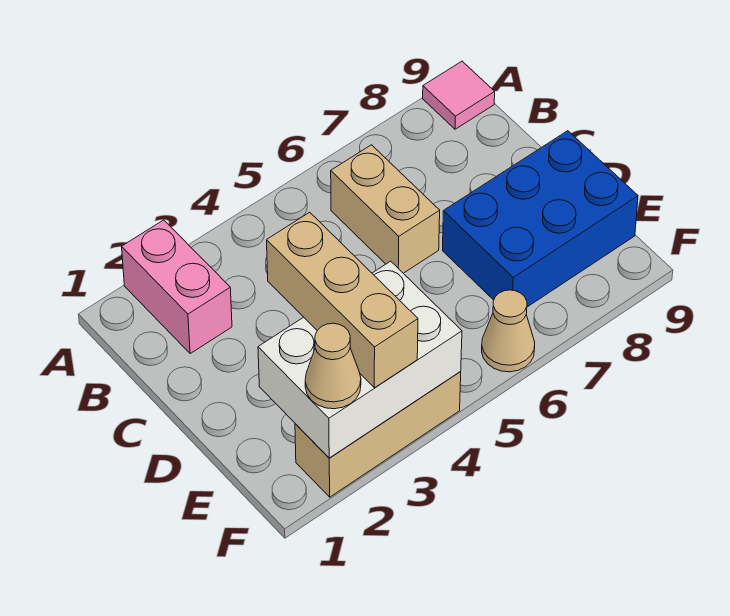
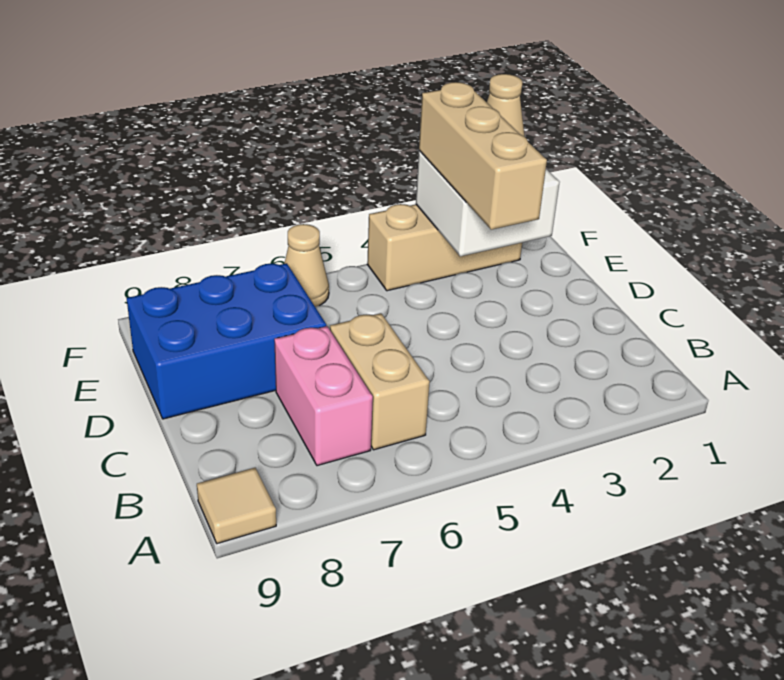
pink brick A2:B2 level 1 -> pink brick B7:C7 level 1
pink tile A9 level 1 -> tan tile A9 level 1
white brick E2:F4 level 2 -> white brick E2:F3 level 2

